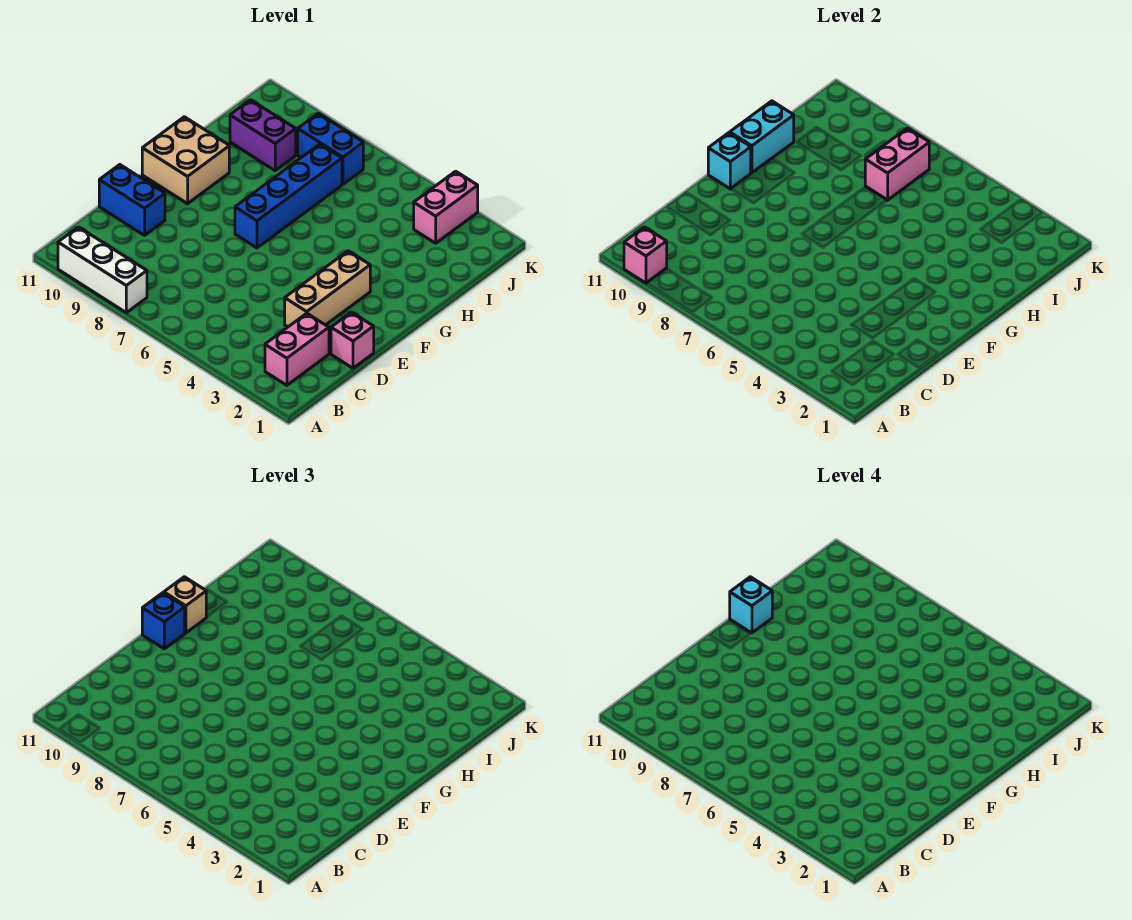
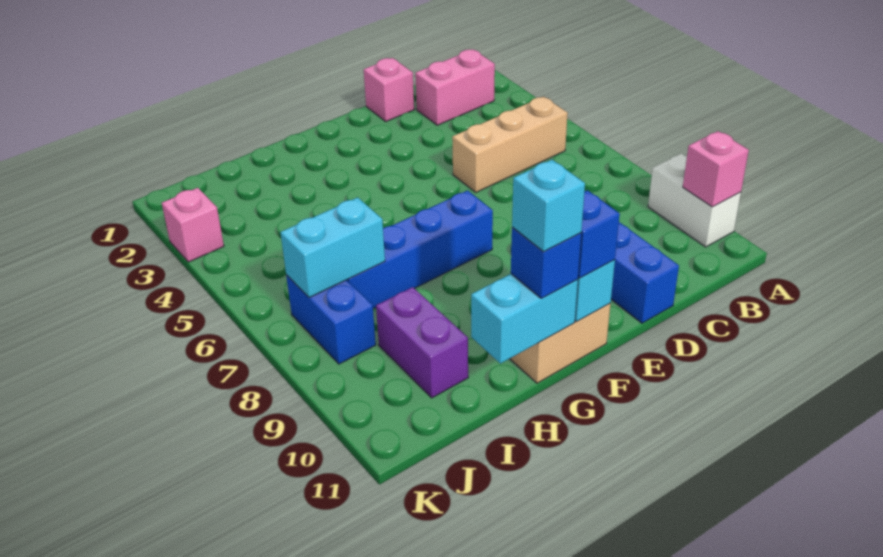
white brick A8:A10 level 1 -> white brick A9:A10 level 1
tan brick D3:F3 level 1 -> tan brick B5:D5 level 1
tan brick G11 level 3 -> blue brick G11 level 3
pink brick I7:J7 level 2 -> cyan brick I7:J7 level 2
pink brick J3:K3 level 1 -> pink brick K3 level 1

